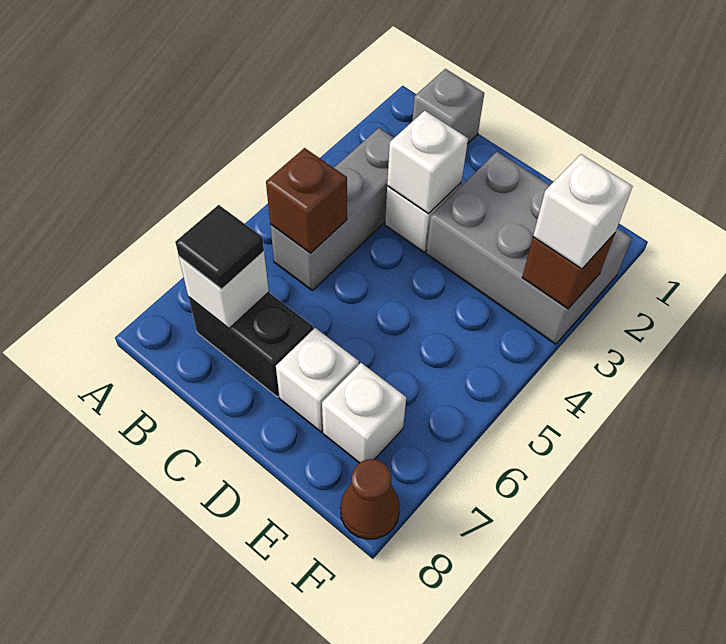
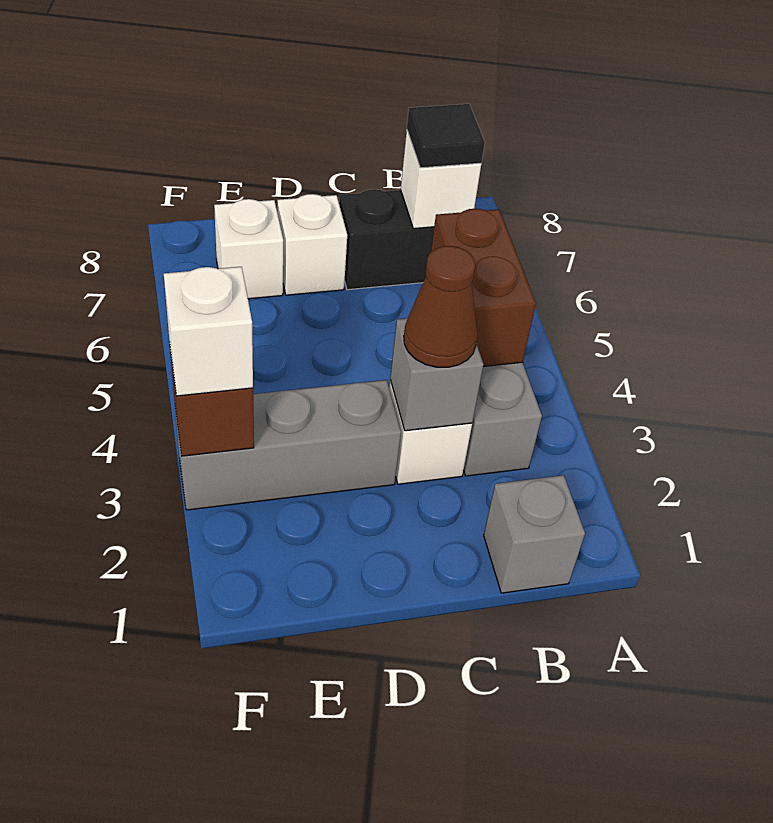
brown brick B5 level 2 -> brown brick B4:B5 level 2
white brick C3 level 2 -> grey brick C3 level 2
grey brick D2:F3 level 1 -> grey brick D3:F3 level 1
brown cone F8 level 1 -> brown cone C3 level 3

